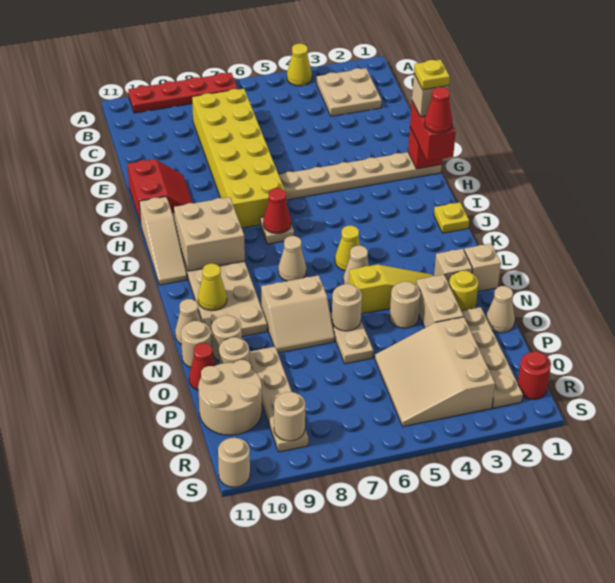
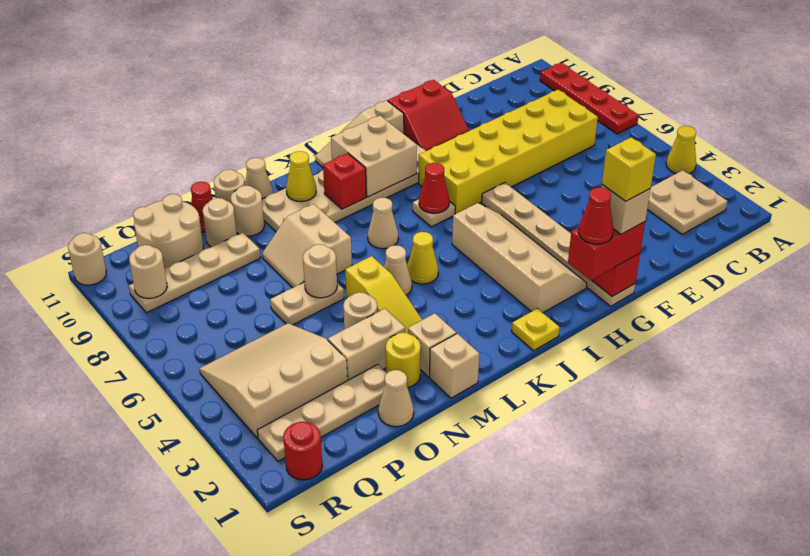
yellow plate G1 level 5 -> yellow brick G1 level 5
none -> tan slope H2:I5 level 1 top I
none -> red brick K9 level 2

